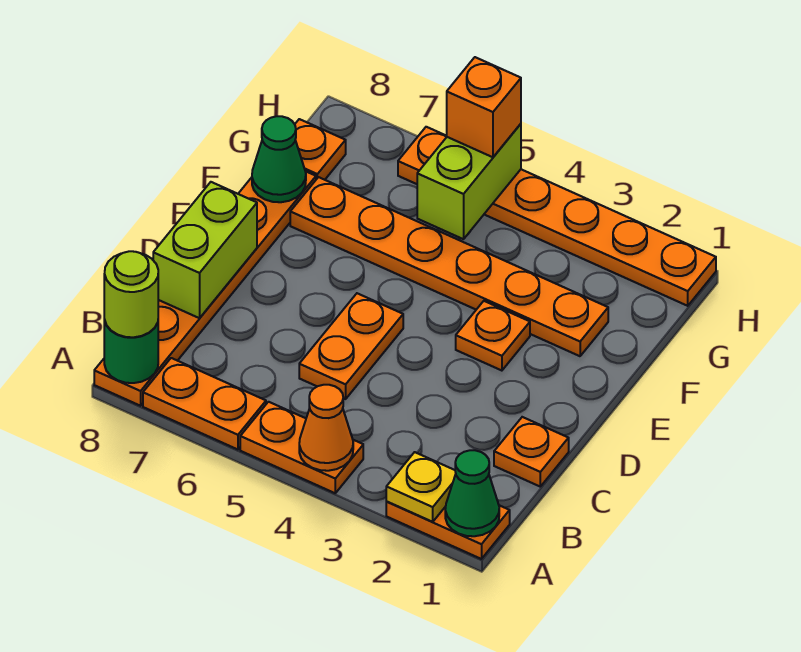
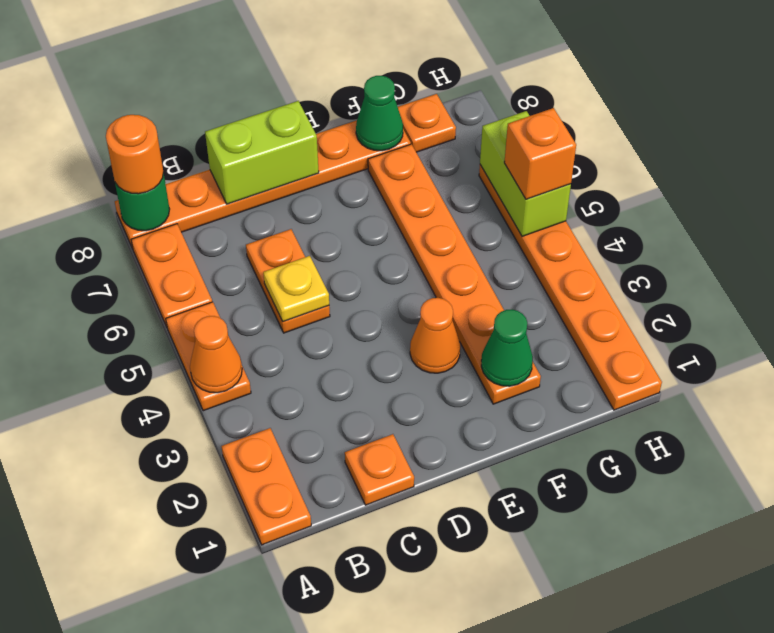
green cone A1 level 2 -> green cone F2 level 2
yellow plate A2 level 2 -> yellow plate C5 level 2
lime round brick A8 level 3 -> orange round brick A8 level 3
orange plate C5:D5 level 1 -> orange plate C5:C6 level 1
orange plate E3 level 1 -> orange cone E3 level 1
lime brick G5:H5 level 2 -> lime brick H5:H6 level 2

